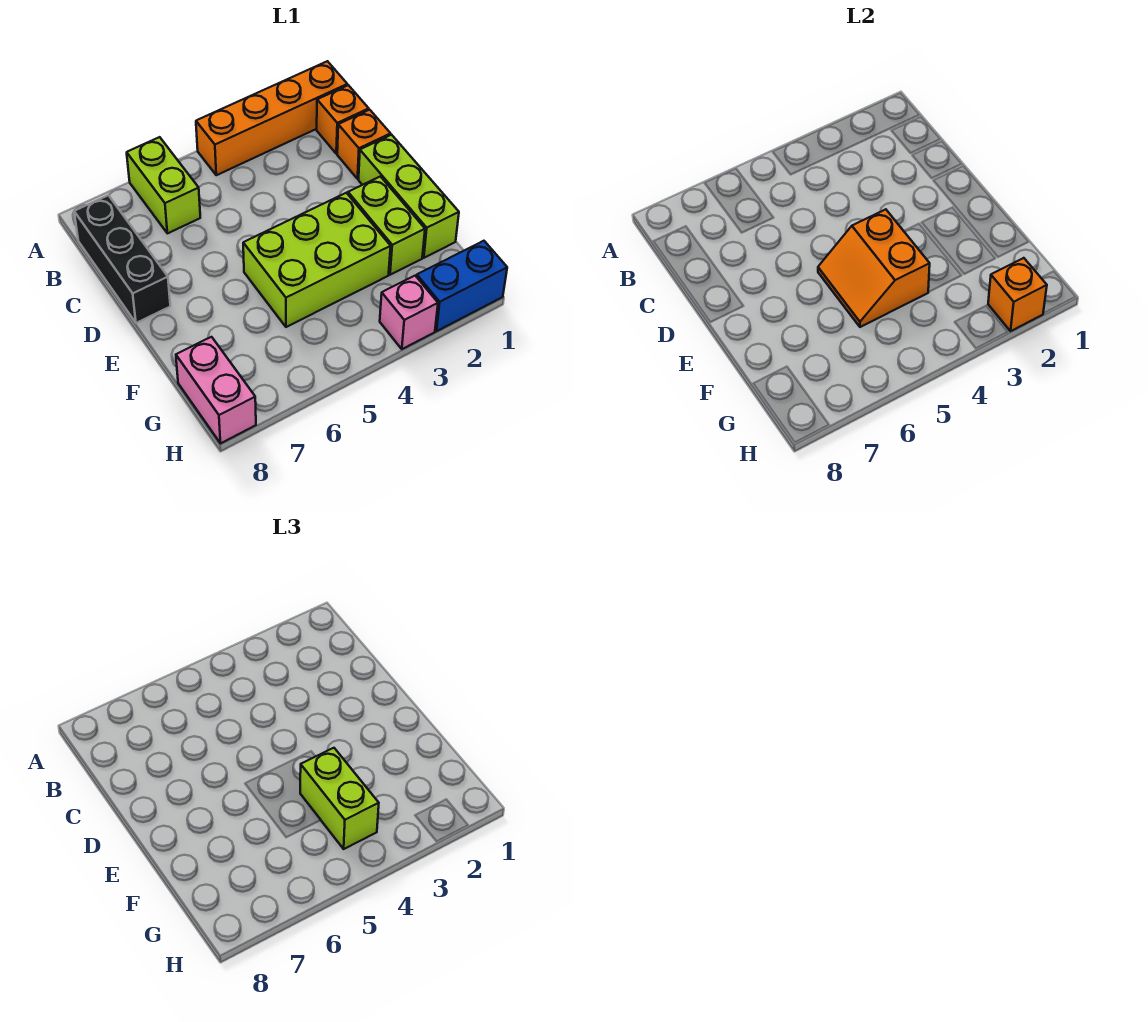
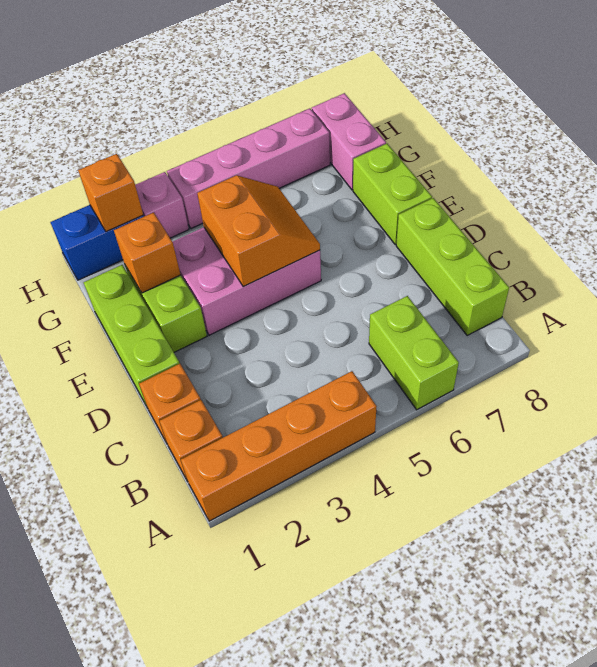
black brick B8:D8 level 1 -> lime brick B8:D8 level 1
lime brick E3:F5 level 1 -> pink brick E3:F5 level 1
none -> orange brick F2 level 2
lime brick F4:G4 level 3 -> lime brick E8:F8 level 1
none -> pink brick H4:H7 level 1

